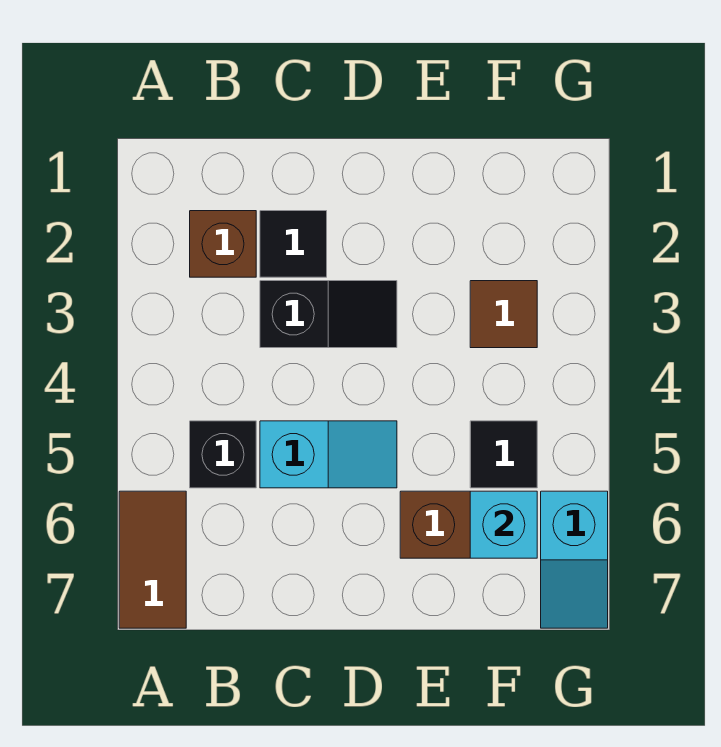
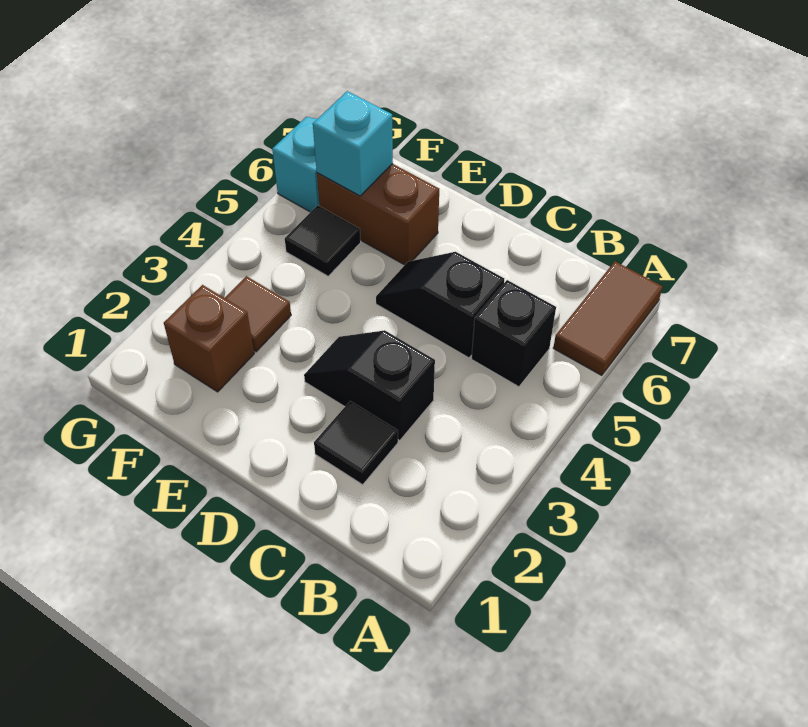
brown brick B2 level 1 -> brown brick F2 level 1
cyan slope C5:D5 level 1 top C -> black slope C5:D5 level 1 top C

